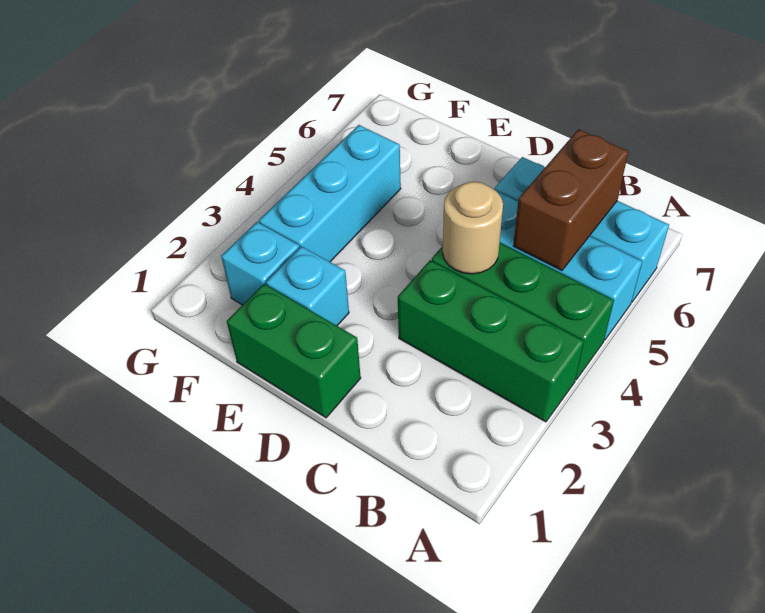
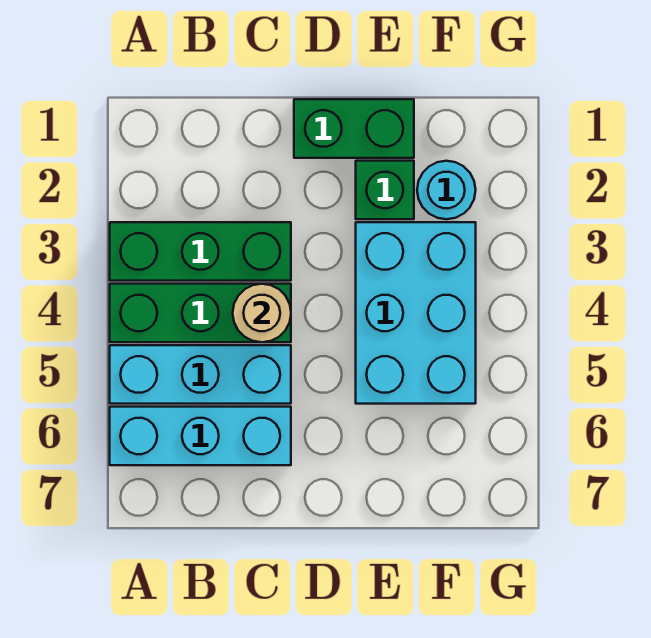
brown brick B5:B6 level 2 -> none
cyan brick E2 level 1 -> green brick E2 level 1
cyan brick F2 level 1 -> cyan round brick F2 level 1
cyan brick F3:F5 level 1 -> cyan brick E3:F5 level 1

